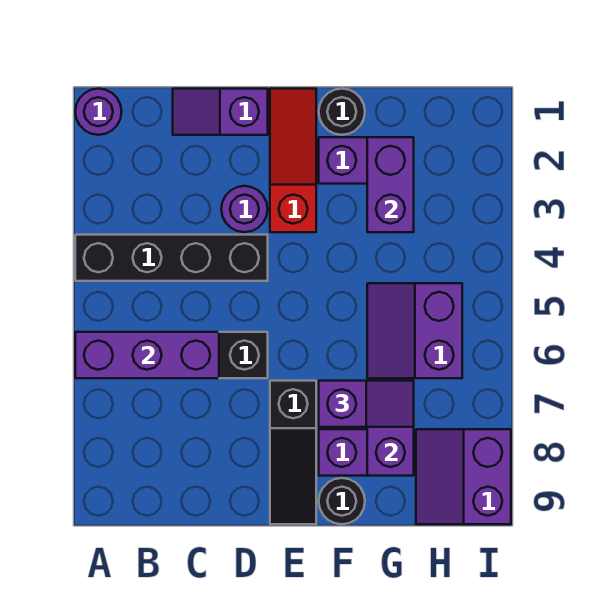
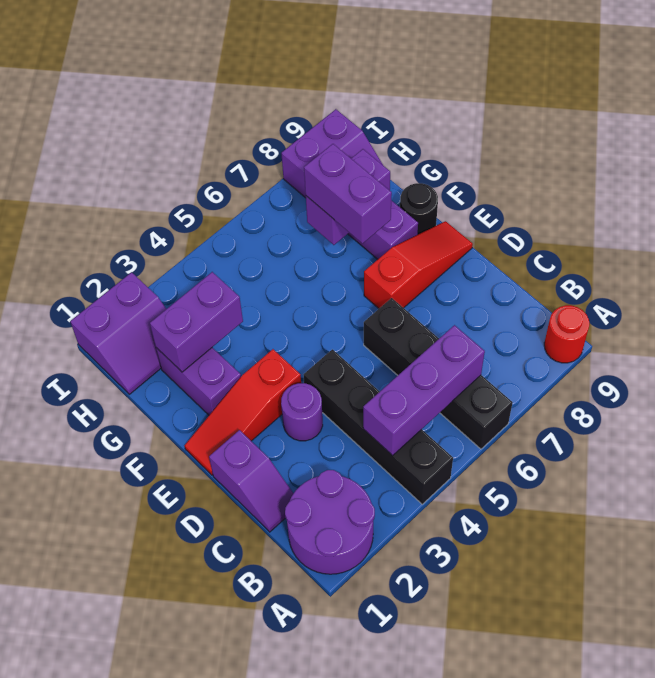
purple round brick A1 level 1 -> purple round brick A1:B2 level 1
purple brick A6:C6 level 2 -> purple brick B4:B6 level 2
none -> red round brick A9 level 1
black slope E7:E9 level 1 top 7 -> red slope E7:E9 level 1 top 7
black round brick F1 level 1 -> none
purple slope F7:G7 level 3 top F -> purple brick F7:G7 level 3
purple slope G5:H6 level 1 top H -> purple slope H1:I2 level 1 top I

